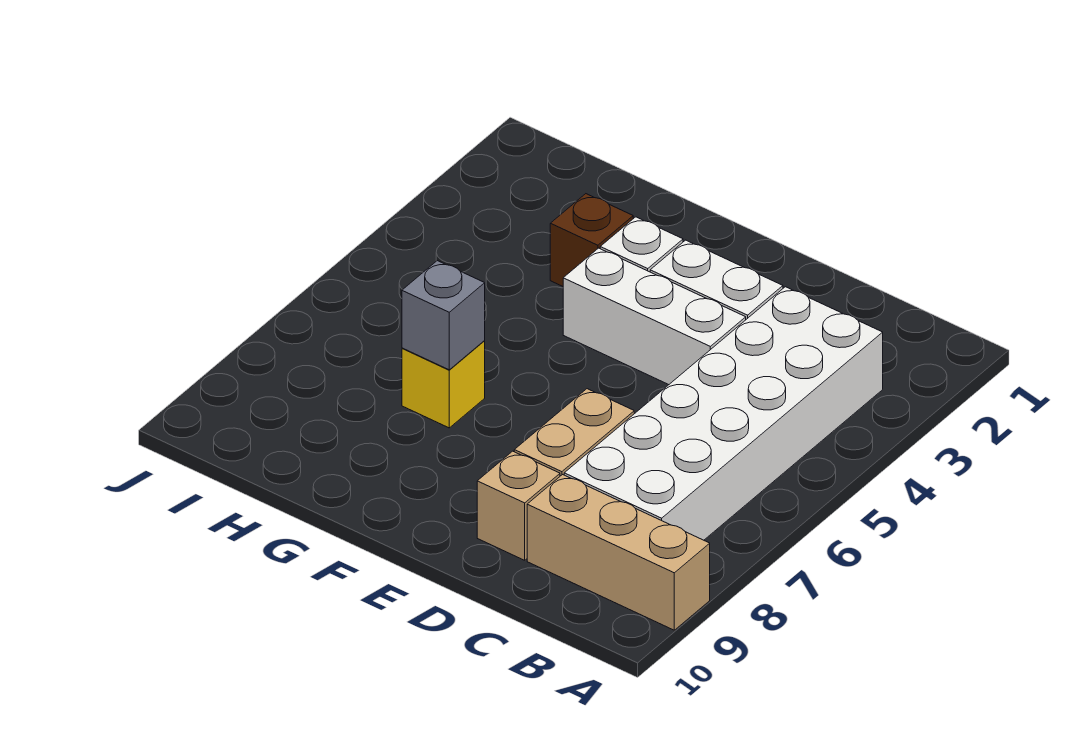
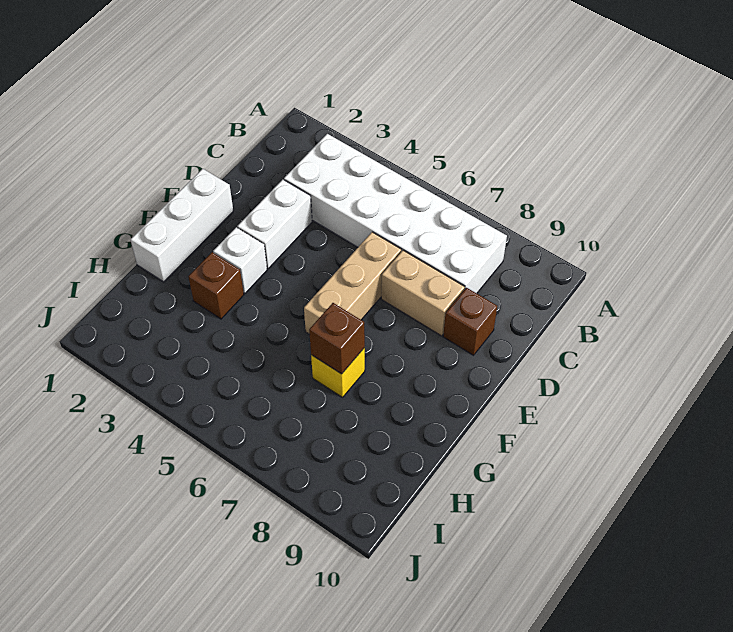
tan brick A9:C9 level 1 -> tan brick D6:F6 level 1
white brick D4:F4 level 1 -> white brick E1:G1 level 1
tan brick D9 level 1 -> brown brick D9 level 1
grey brick G7 level 2 -> brown brick G7 level 2

